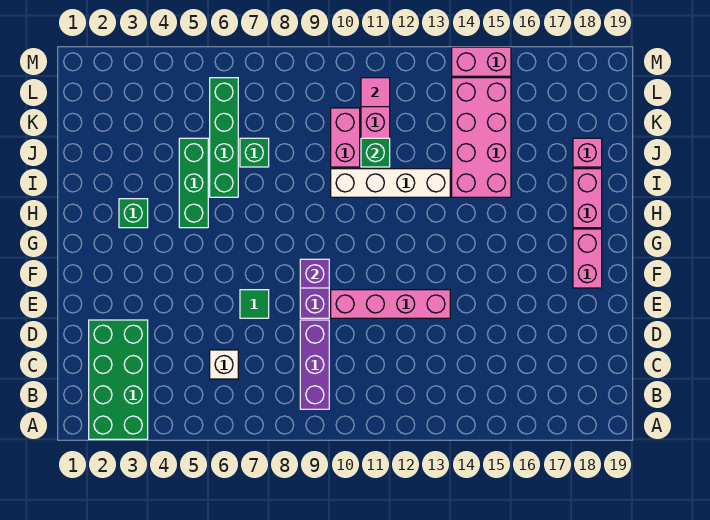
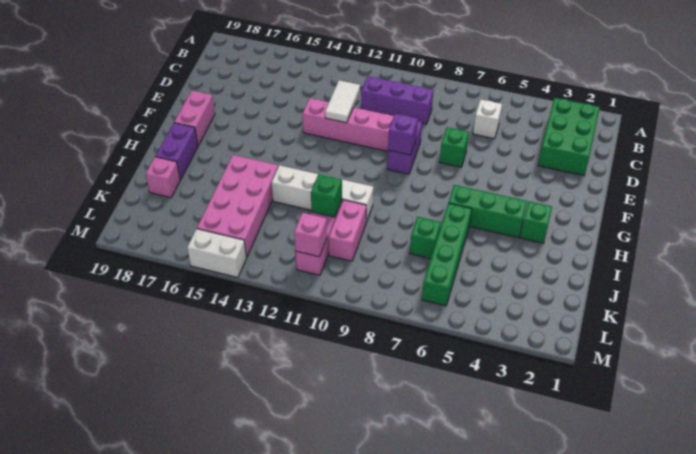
green brick A2:D3 level 1 -> green brick B2:D3 level 1
purple brick B9:D9 level 1 -> purple brick C9:C11 level 1
none -> white tile D12:E12 level 2
green tile E7 level 1 -> green brick E7 level 1
green brick H5:J5 level 1 -> green brick H4:H6 level 1
pink brick H18:I18 level 1 -> purple brick H18:I18 level 1
pink tile L11 level 2 -> pink brick L11 level 2
pink brick M14:M15 level 1 -> white brick M14:M15 level 1

